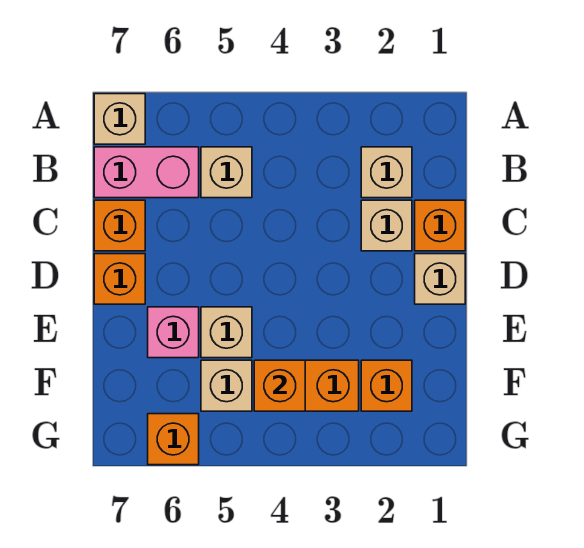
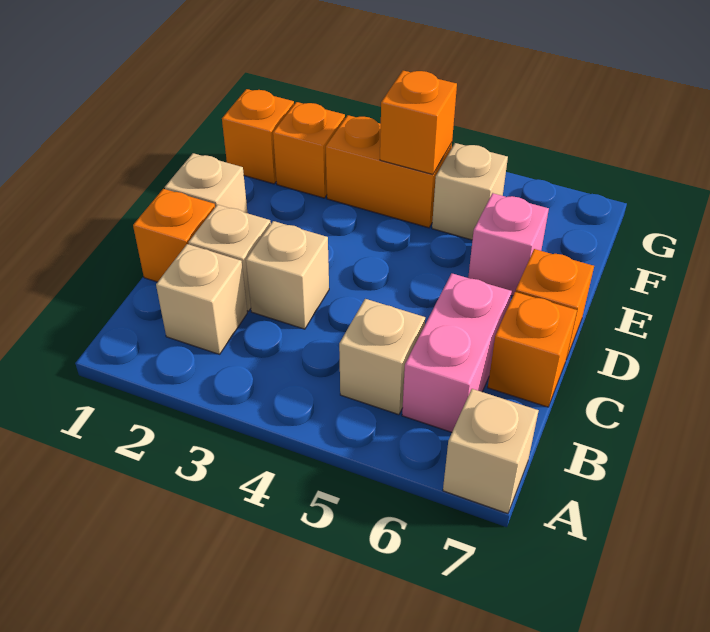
pink brick B6:B7 level 1 -> pink brick B6:C6 level 1
tan brick E5 level 1 -> tan brick C3 level 1
orange brick G6 level 1 -> orange brick F1 level 1

